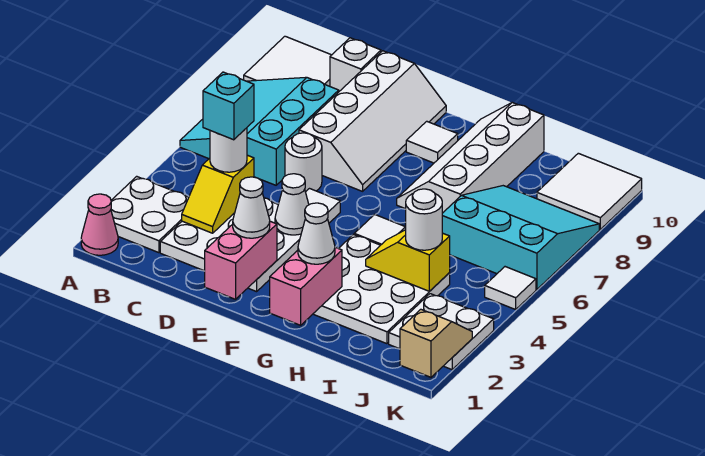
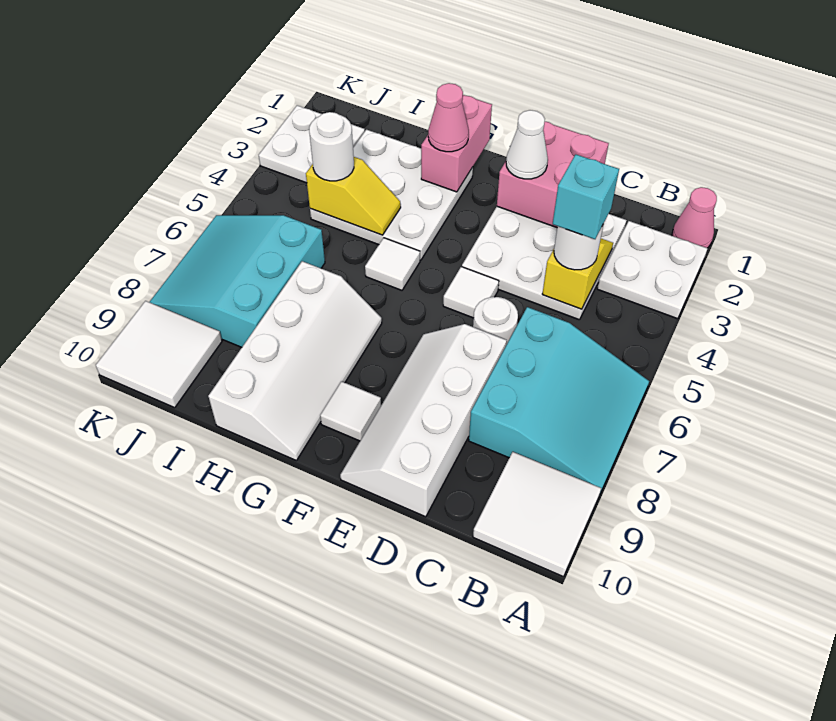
white brick C10 level 1 -> none
pink brick E1:E2 level 2 -> pink brick D1:E2 level 2
white cone E4 level 2 -> none
white cone G2 level 3 -> pink cone G2 level 3
cyan slope I6:K8 level 1 top 6 -> cyan slope I6:K8 level 1 top I
tan slope K1:K2 level 2 top 1 -> none
white tile K5 level 1 -> none

